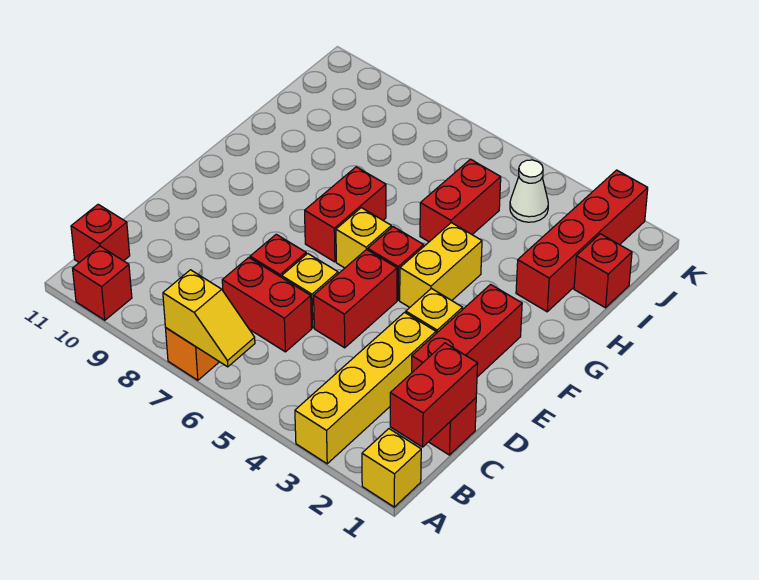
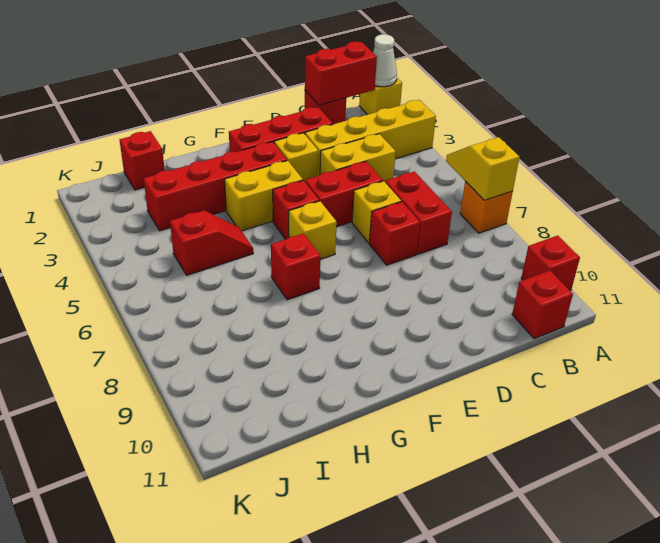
none -> yellow brick C4:D4 level 1
red brick F7:G7 level 1 -> red brick G7 level 1
red brick H2:K2 level 1 -> red brick F3:I3 level 1
red brick H5:I5 level 1 -> red slope H5:I5 level 1 top I
white cone J4 level 1 -> white cone A1 level 2

